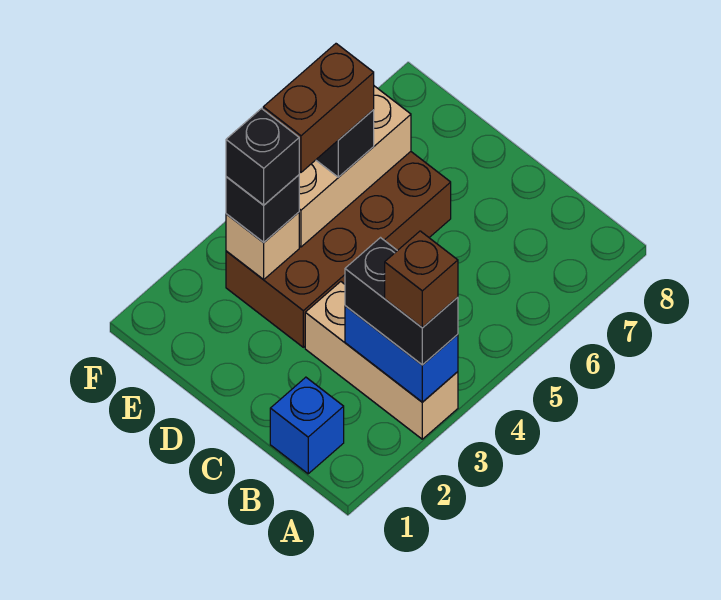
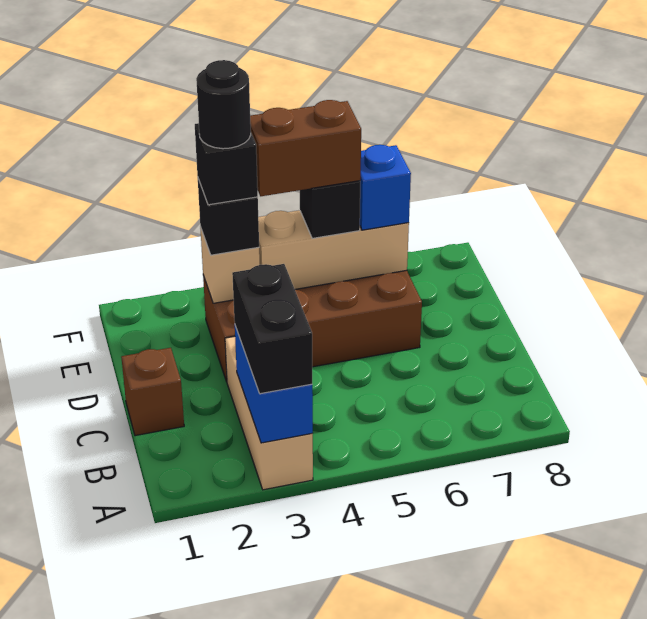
brown brick A3 level 4 -> brown brick C1 level 1
blue brick B1 level 1 -> blue brick E6 level 3
none -> black round brick E3 level 5

